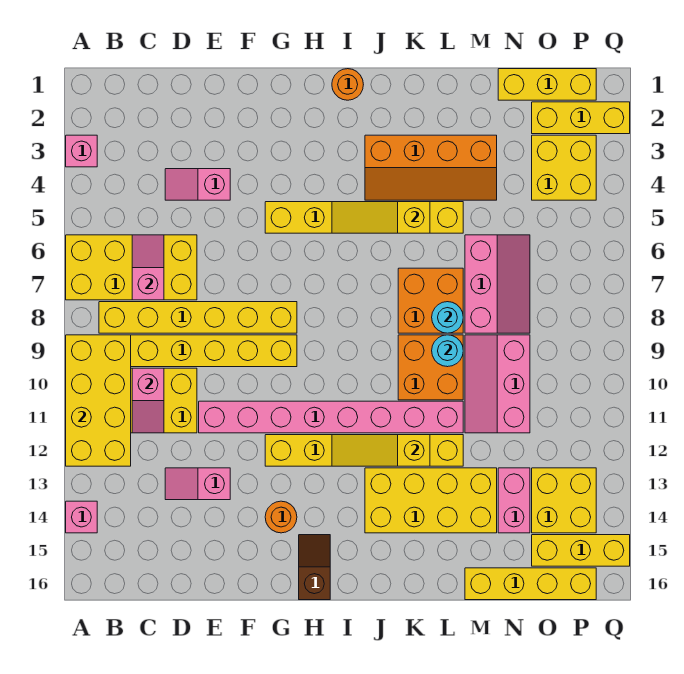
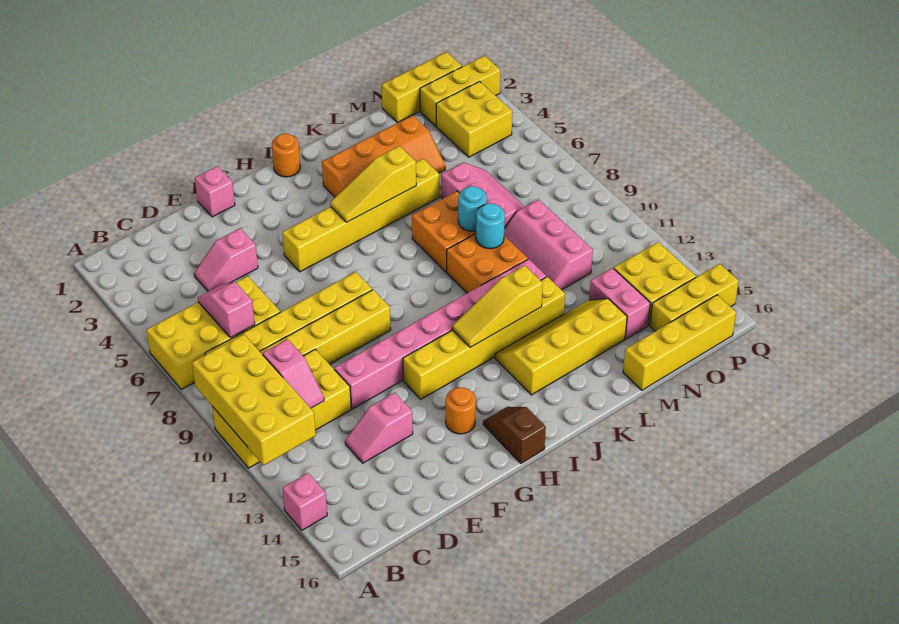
pink brick A3 level 1 -> pink brick F1 level 1
yellow brick J13:M14 level 1 -> yellow slope J13:M14 level 1 top 14

